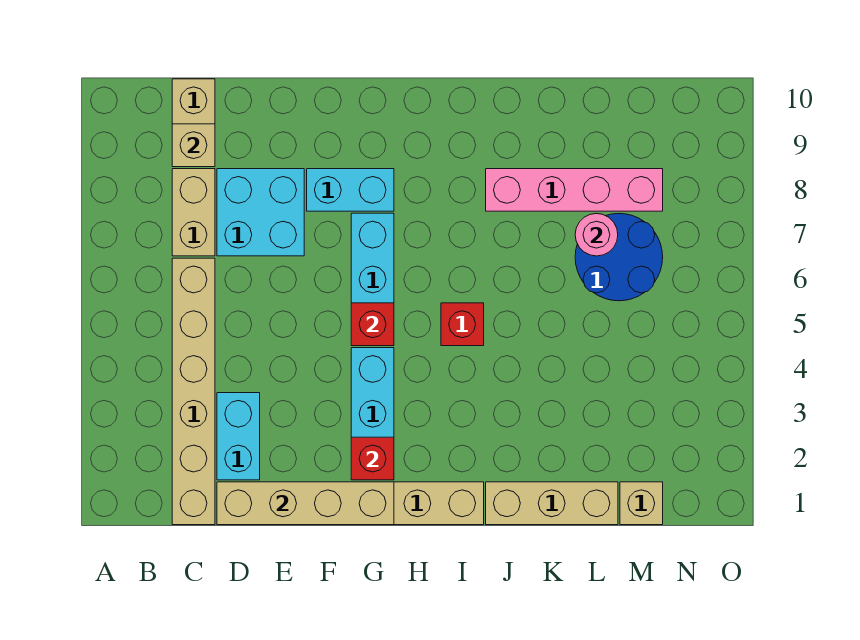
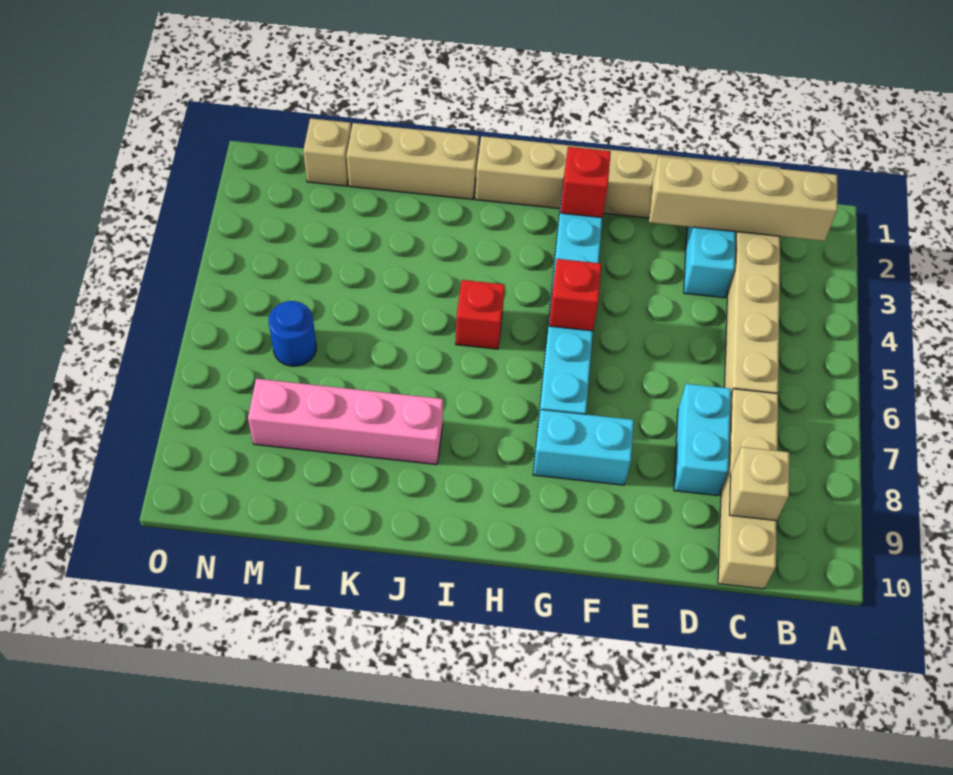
tan brick D1:G1 level 2 -> tan brick B2:E2 level 2
cyan brick D7:E8 level 1 -> cyan brick D7:D8 level 1
blue round brick L6:M7 level 1 -> blue round brick M6 level 1
pink round brick L7 level 2 -> none

